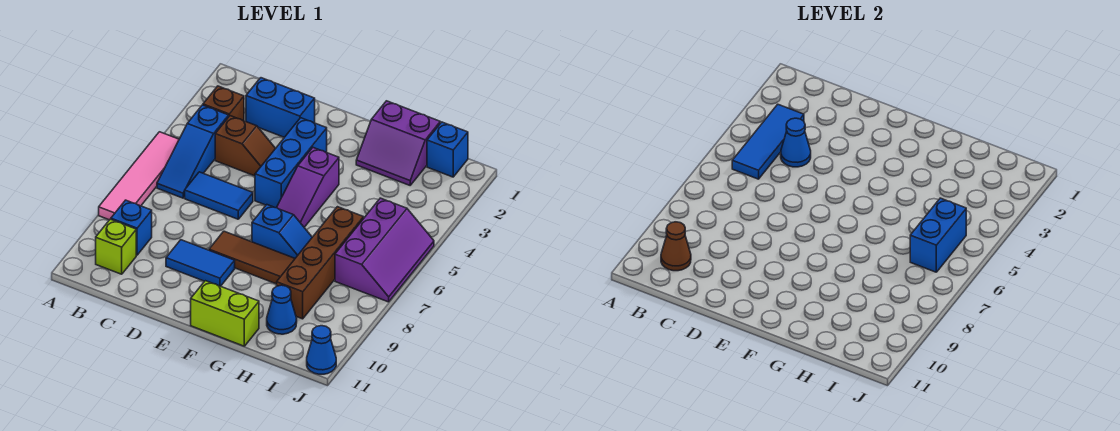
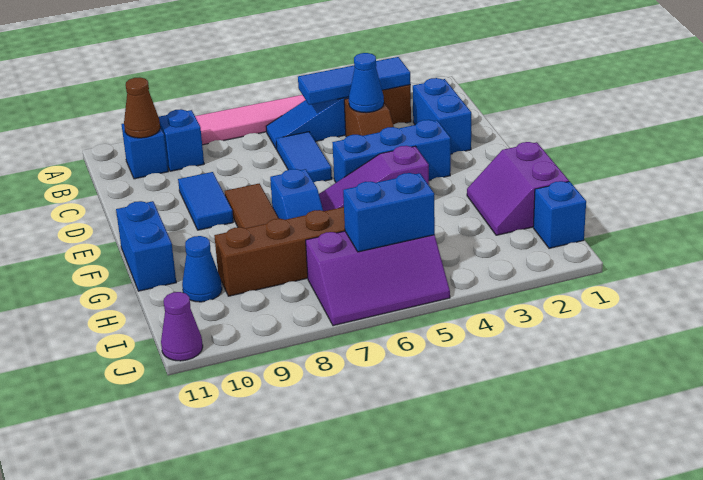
lime brick B10 level 1 -> blue brick B10 level 1
lime brick F11:G11 level 1 -> blue brick F11:G11 level 1
blue cone J11 level 1 -> purple cone J11 level 1

